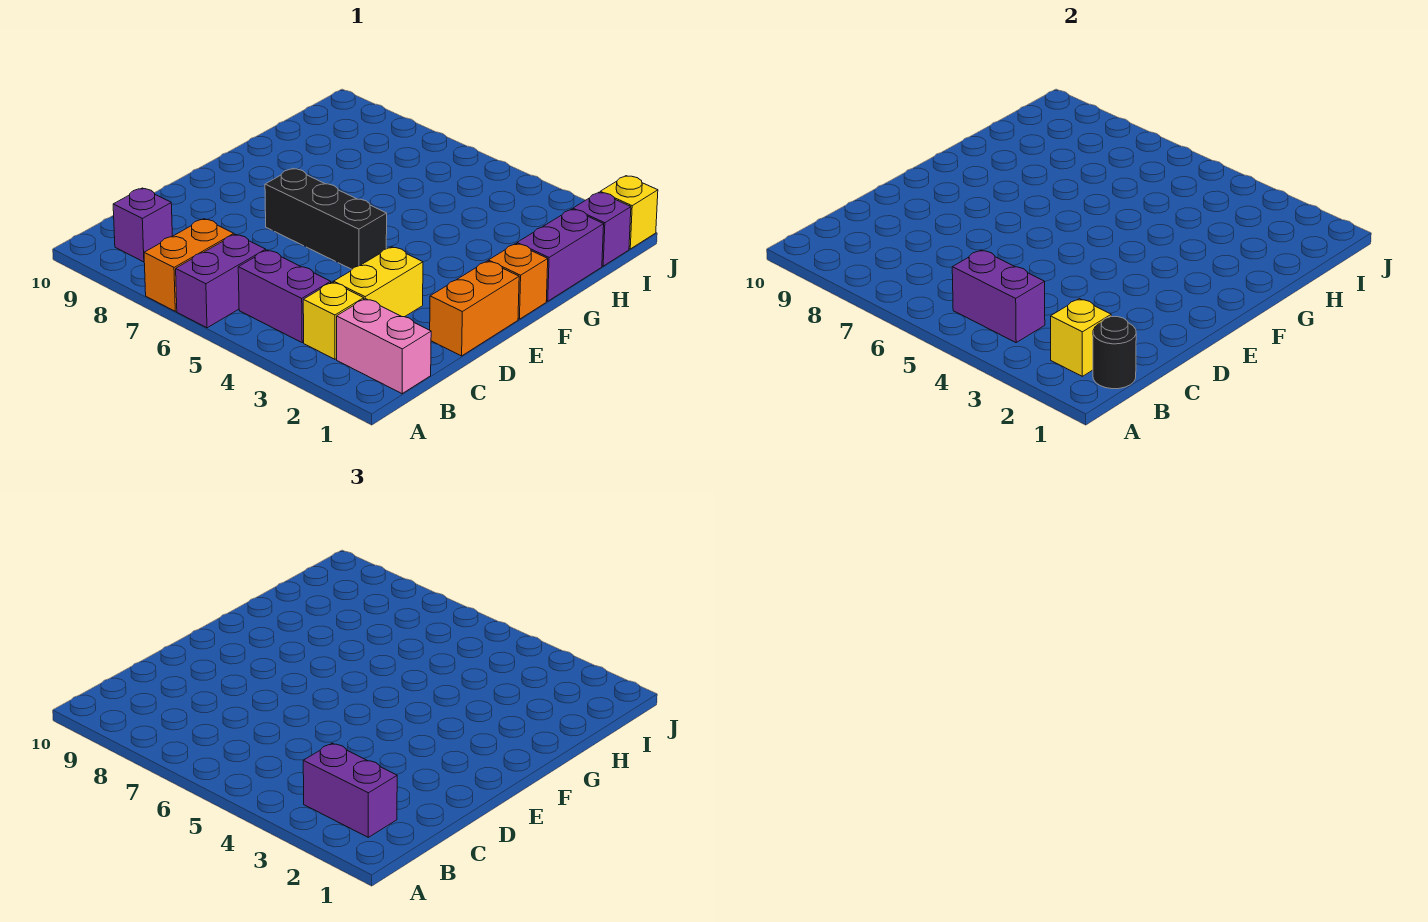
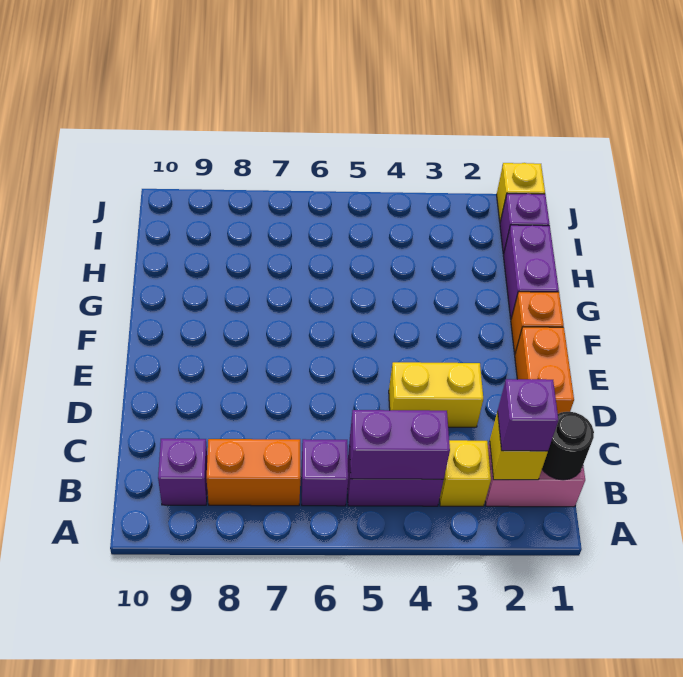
purple brick A6:B6 level 1 -> purple brick B6 level 1
orange brick A7:B7 level 1 -> orange brick B7:B8 level 1
purple brick B2:B3 level 3 -> purple brick B2 level 3
yellow brick C3:D3 level 1 -> yellow brick D3:D4 level 1
black brick E5:E7 level 1 -> none

